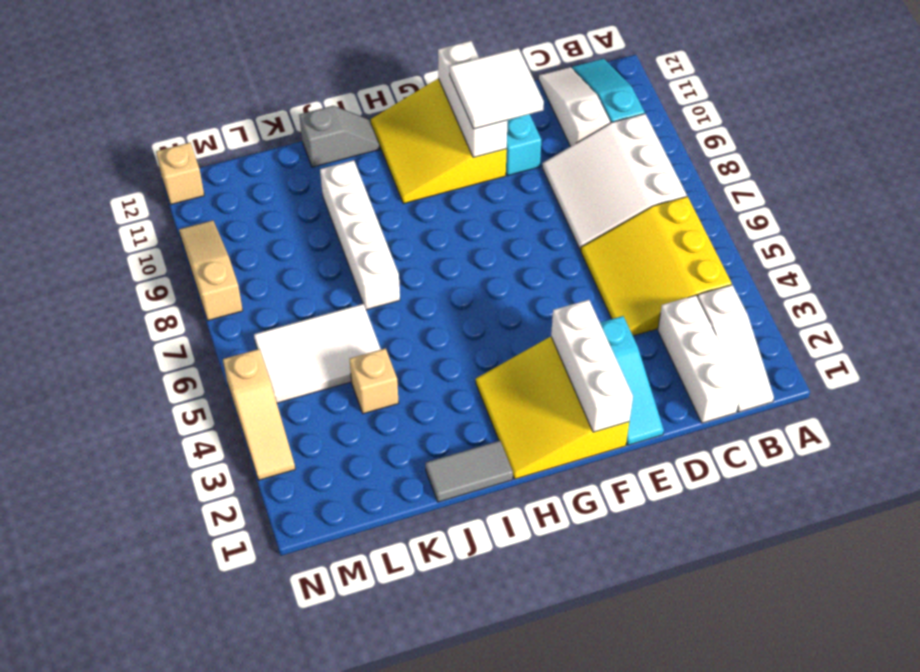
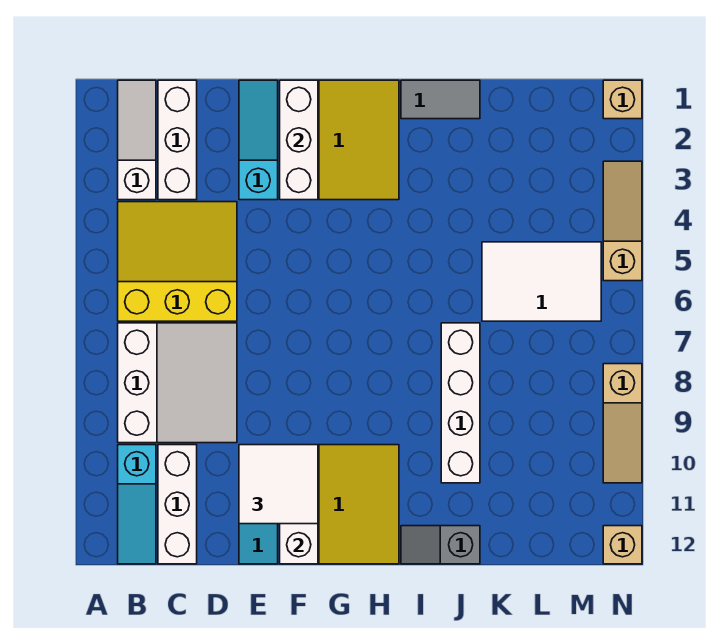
yellow slope B4:D6 level 1 top B -> yellow slope B4:D6 level 1 top 6
white slope C10:C12 level 1 top 10 -> white brick C10:C12 level 1
tan brick K4 level 1 -> tan brick N1 level 1

